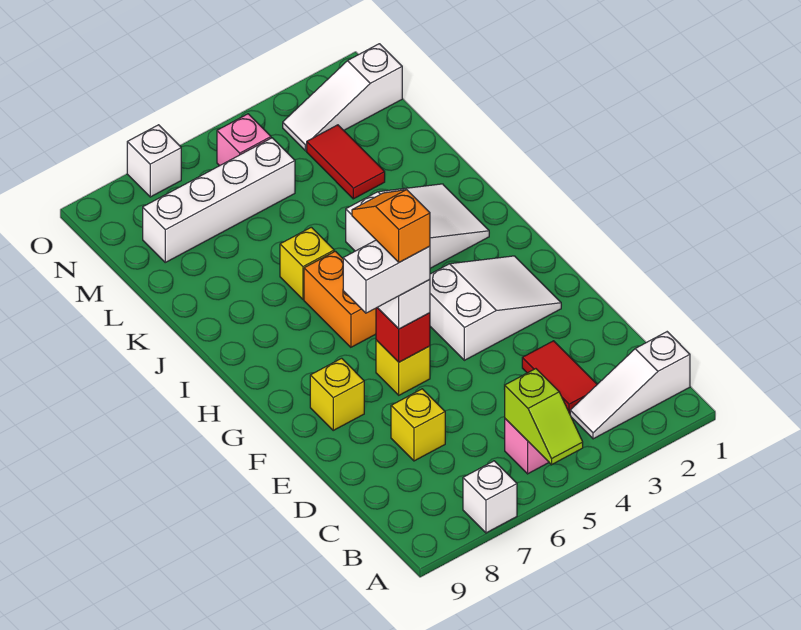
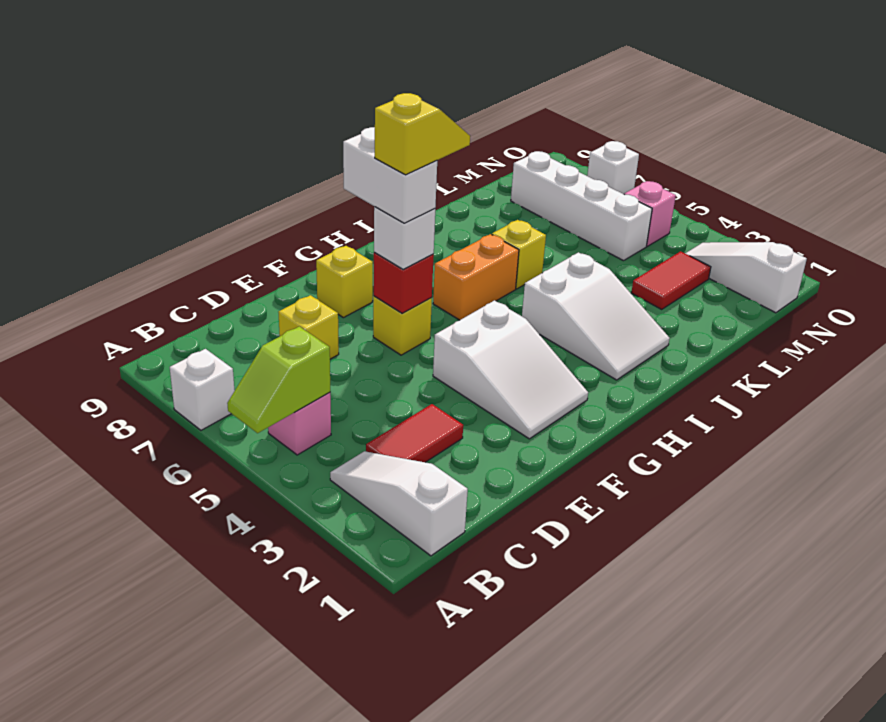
orange slope F6:G6 level 5 top F -> yellow slope F6:G6 level 5 top F

